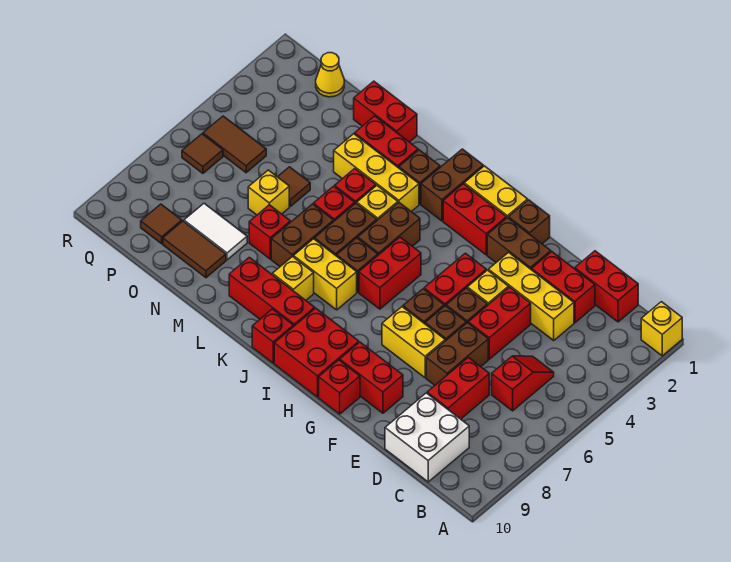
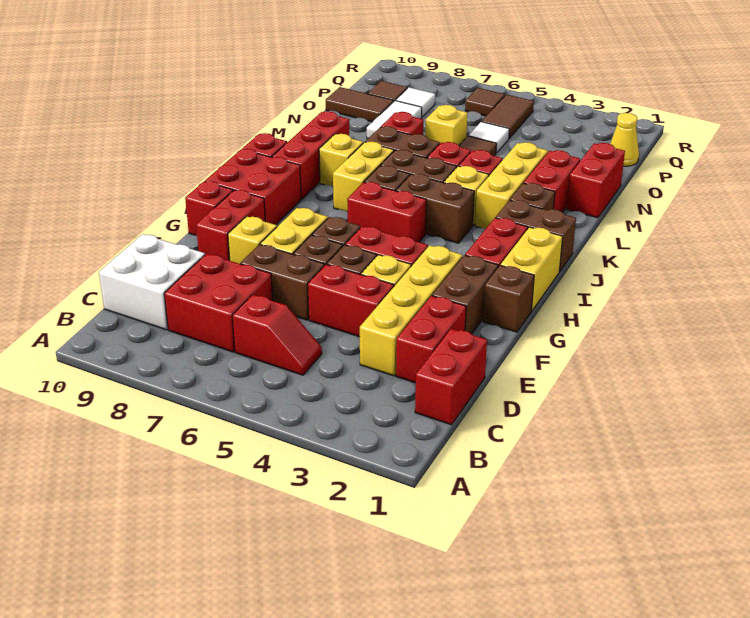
yellow brick A1 level 1 -> yellow brick F8 level 1
yellow brick D3:F3 level 1 -> yellow brick D3:G3 level 1
red brick D7:D8 level 1 -> red brick C7:D8 level 1
brown tile N9:O9 level 1 -> brown tile O9:O10 level 1
none -> white tile O5 level 1
none -> white tile P8 level 1

